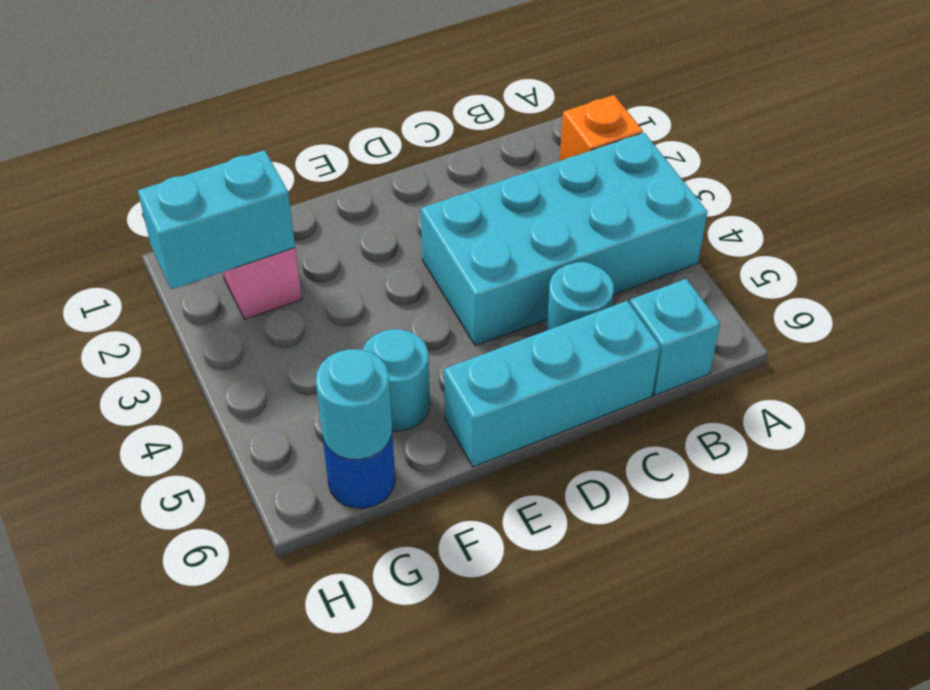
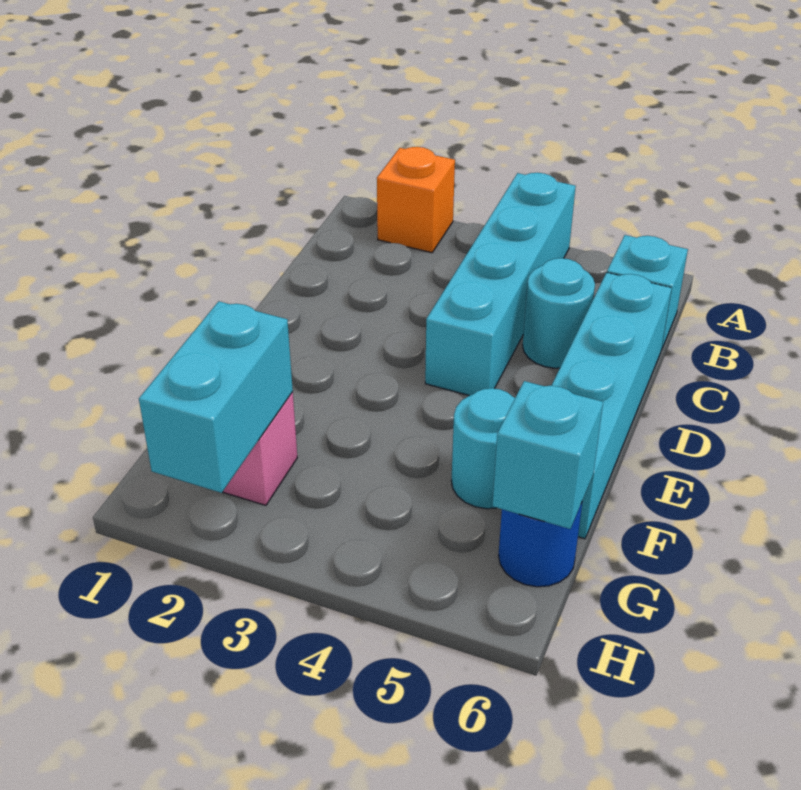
cyan brick A3:D4 level 1 -> cyan brick A4:D4 level 1
cyan brick C6:E6 level 1 -> cyan brick C6:F6 level 1
cyan round brick G6 level 2 -> cyan brick G6 level 2

